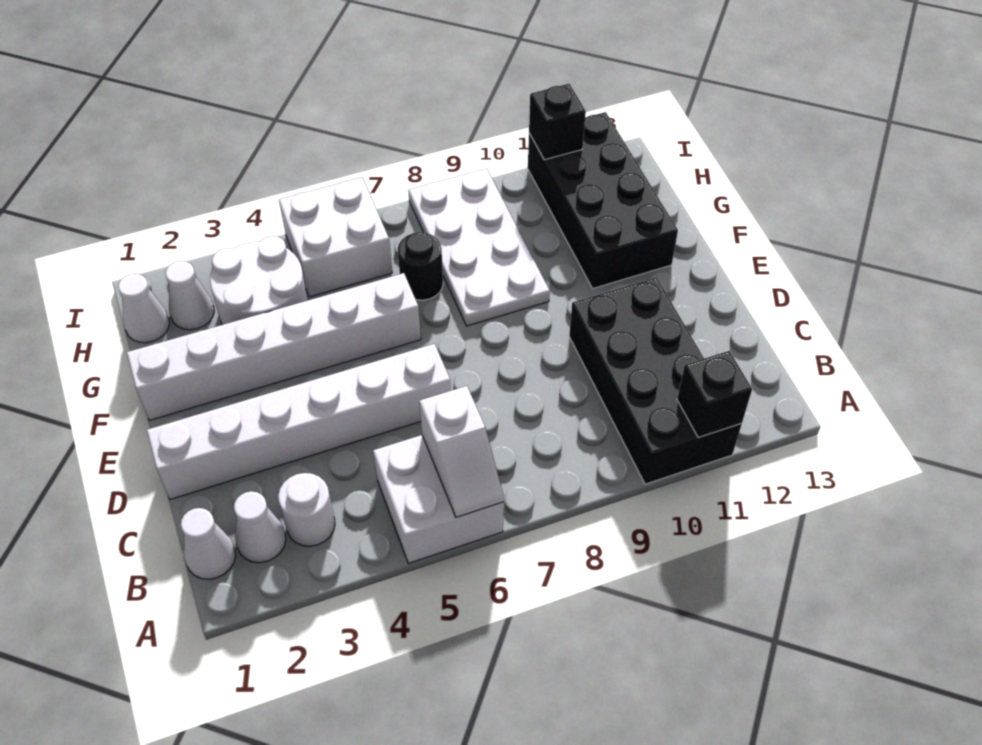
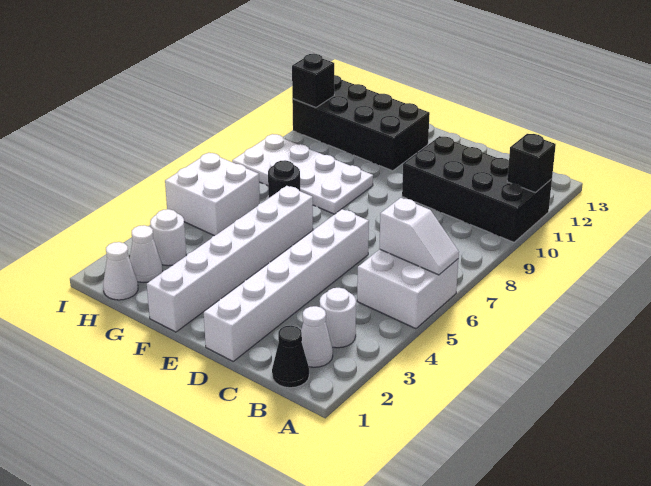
white cone B1 level 1 -> black cone B1 level 1
white round brick G3:H4 level 1 -> white round brick H3 level 1

